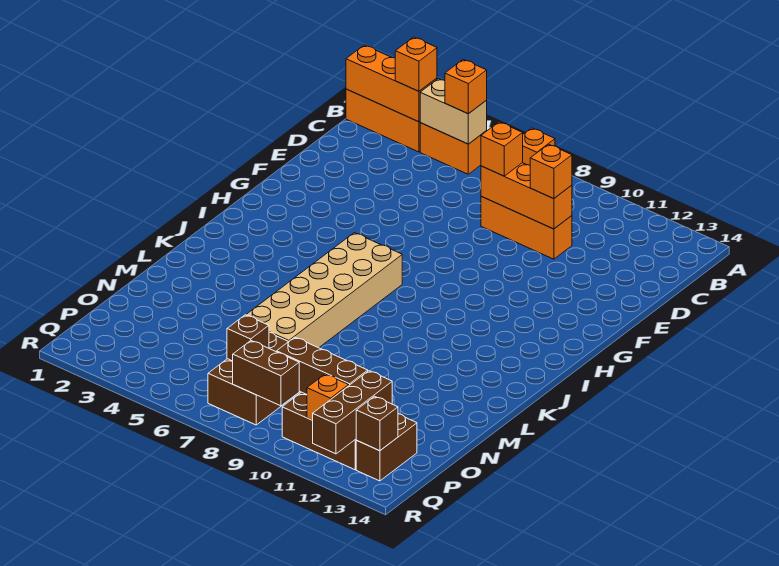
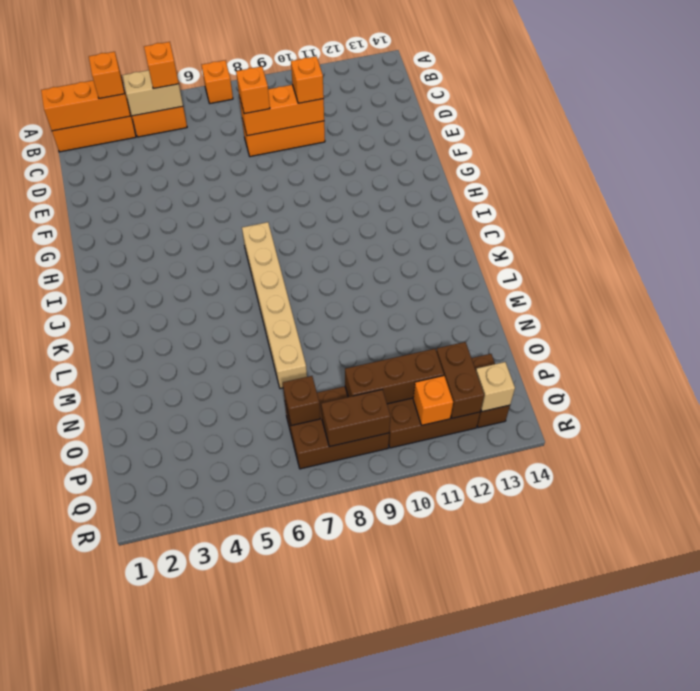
tan brick I6:N7 level 1 -> tan brick I7:N7 level 1
brown brick O7:Q8 level 1 -> brown brick P7:Q9 level 1
brown brick P12:R12 level 2 -> brown brick P12:Q12 level 2
brown brick Q13 level 2 -> tan brick Q13 level 2

